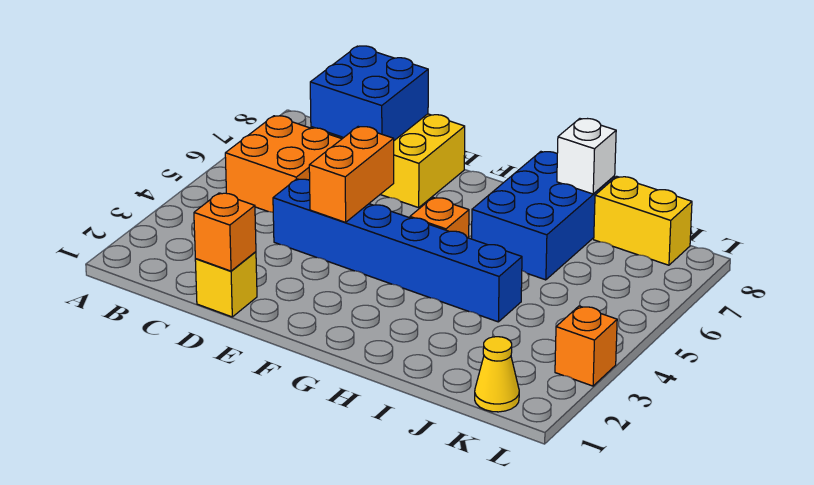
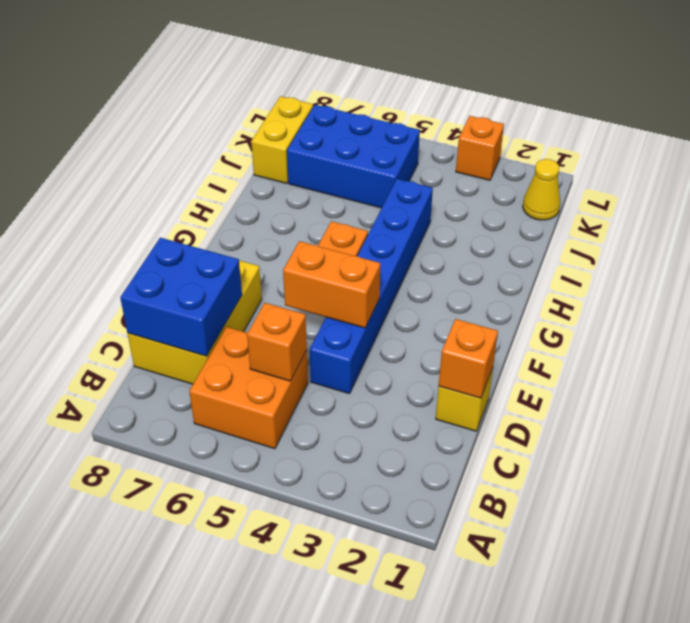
none -> orange brick C5 level 2
blue brick H6:I8 level 1 -> blue brick J5:K7 level 1
white brick I8 level 2 -> none

